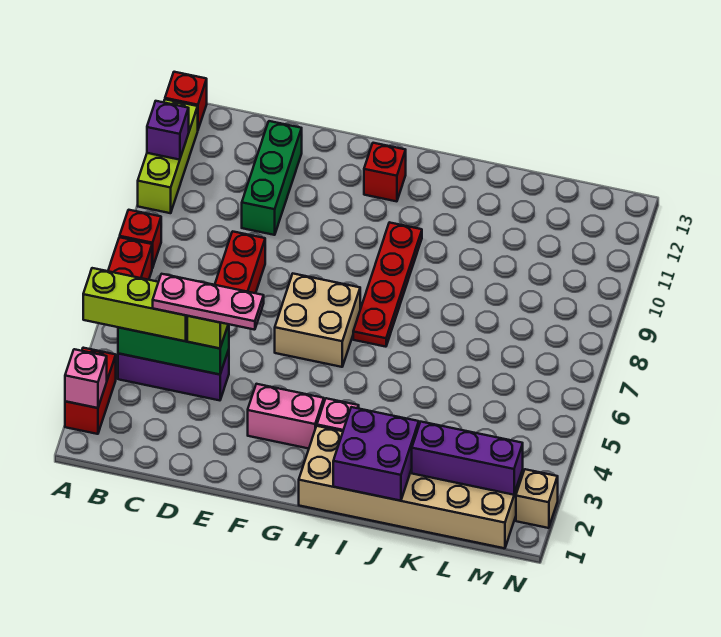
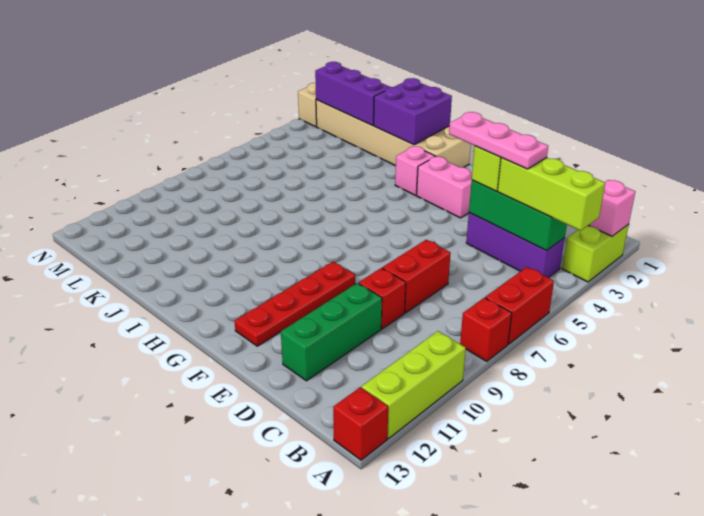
red brick A2:A3 level 1 -> lime brick A2:A3 level 1
purple brick A11 level 2 -> none
tan brick F6:G7 level 1 -> none
red brick G12 level 1 -> red brick D9 level 1
red plate H7:H10 level 1 -> red plate F9:F12 level 1

